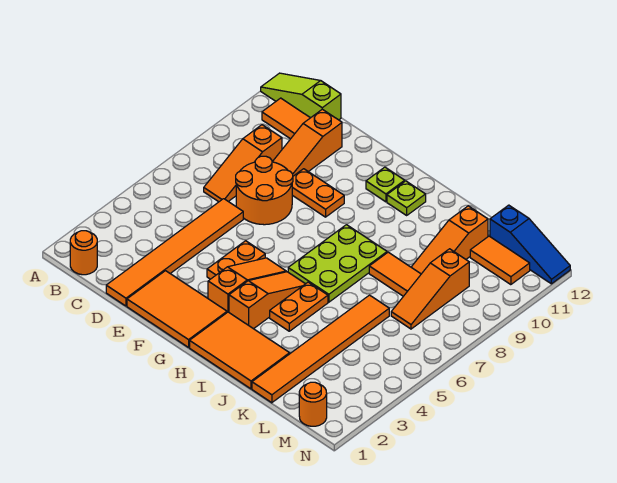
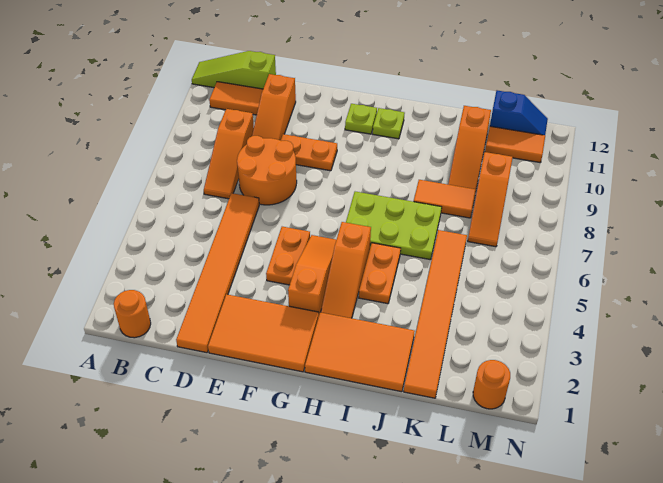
orange slope H3:H5 level 1 top 3 -> orange slope H3:H5 level 1 top 5
lime plate H6:I8 level 1 -> lime plate H6:J7 level 1
blue slope L12:N12 level 1 top L -> blue slope L12:M12 level 1 top L

